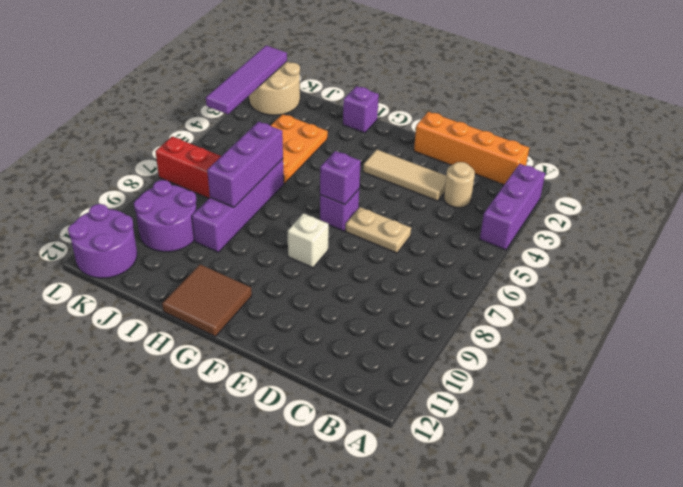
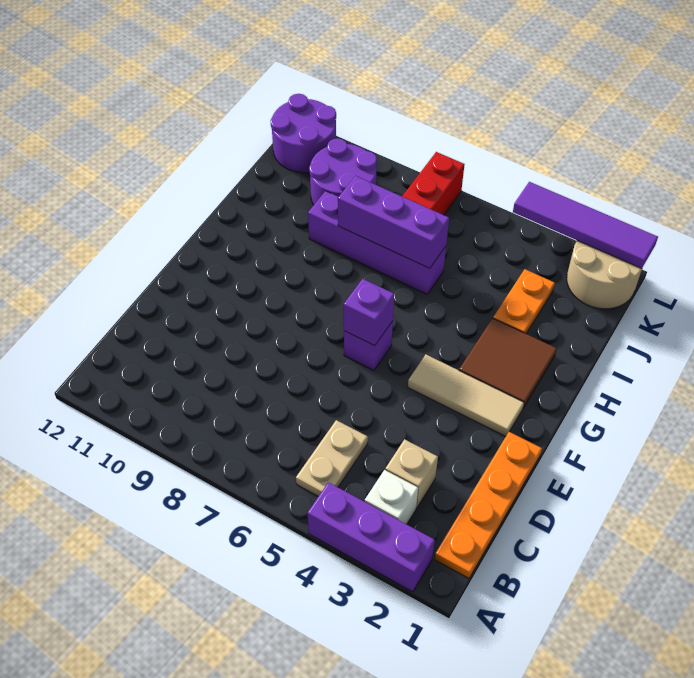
orange brick B1:E1 level 1 -> orange plate B1:E1 level 1
tan round brick C3 level 1 -> tan brick C3 level 1
tan tile D3:F3 level 1 -> tan tile F2:F4 level 1
tan plate D6:E6 level 1 -> tan plate B5:C5 level 1
white brick F8 level 1 -> white brick B3 level 1
brown tile G11:H12 level 1 -> brown tile G2:H3 level 1
purple brick H1 level 1 -> none
orange plate I3:J5 level 1 -> orange plate I3:J3 level 1

